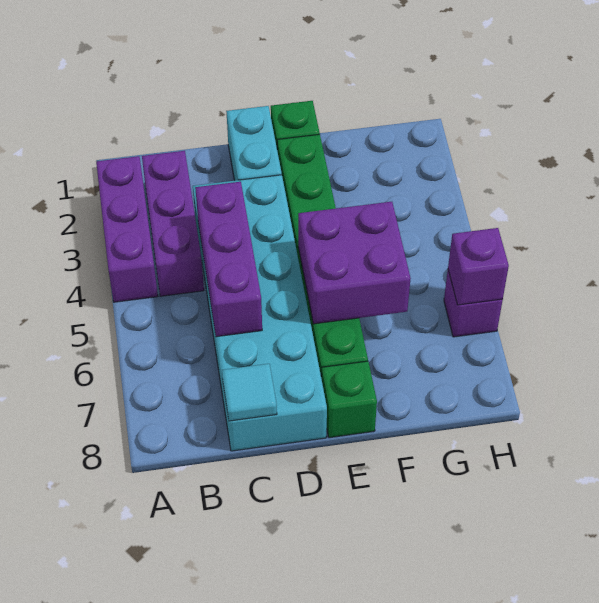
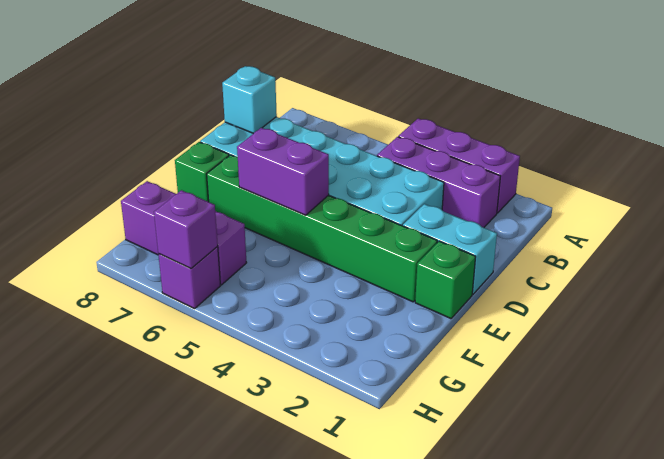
purple brick C4:C6 level 2 -> purple brick G6:G8 level 1
cyan tile C8 level 2 -> cyan brick C8 level 2
purple brick E5:F6 level 2 -> purple brick E5:E6 level 2

